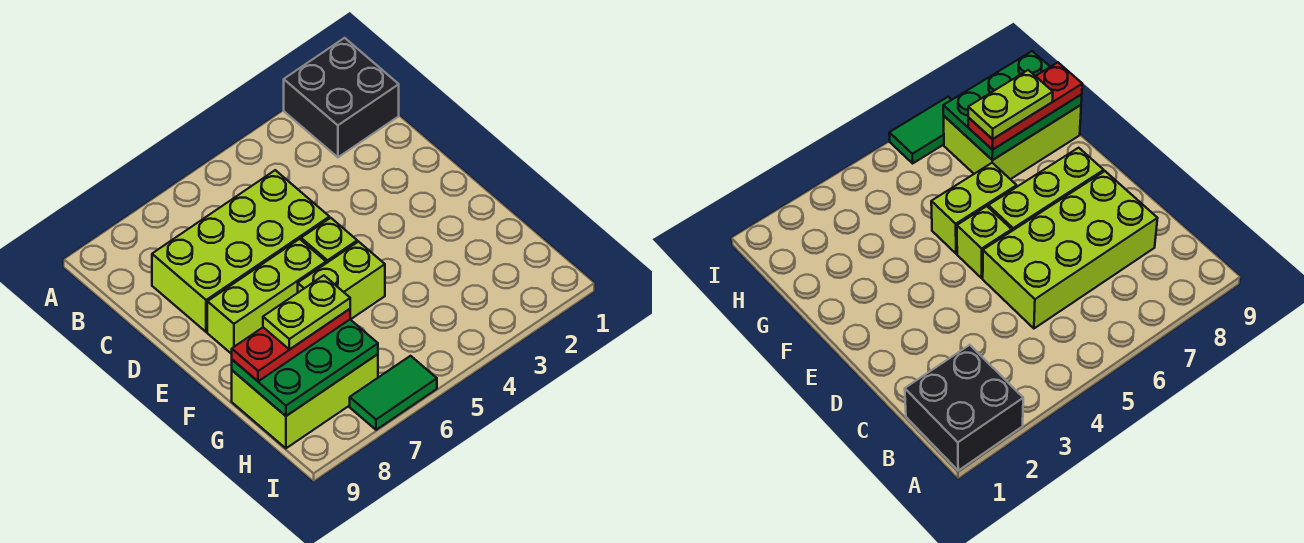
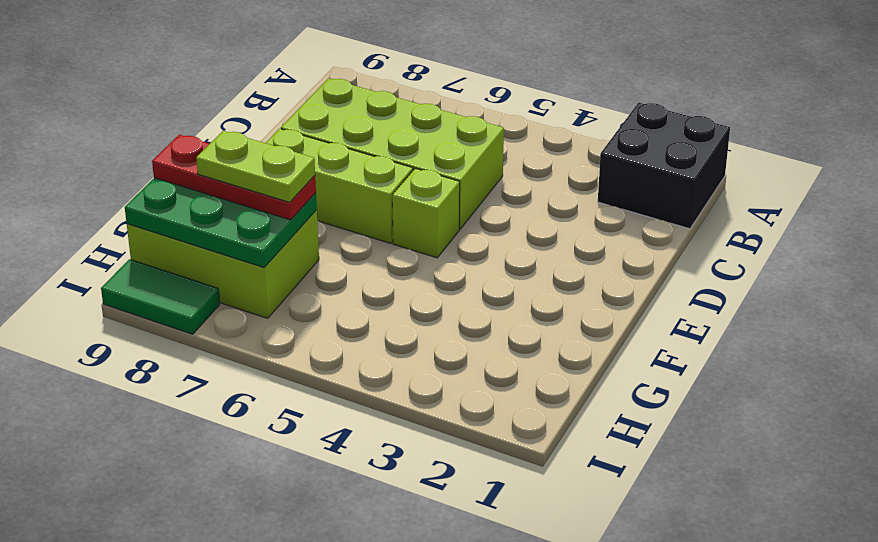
lime brick F5:F6 level 1 -> none
green tile I6:I7 level 1 -> green tile I8:I9 level 1

